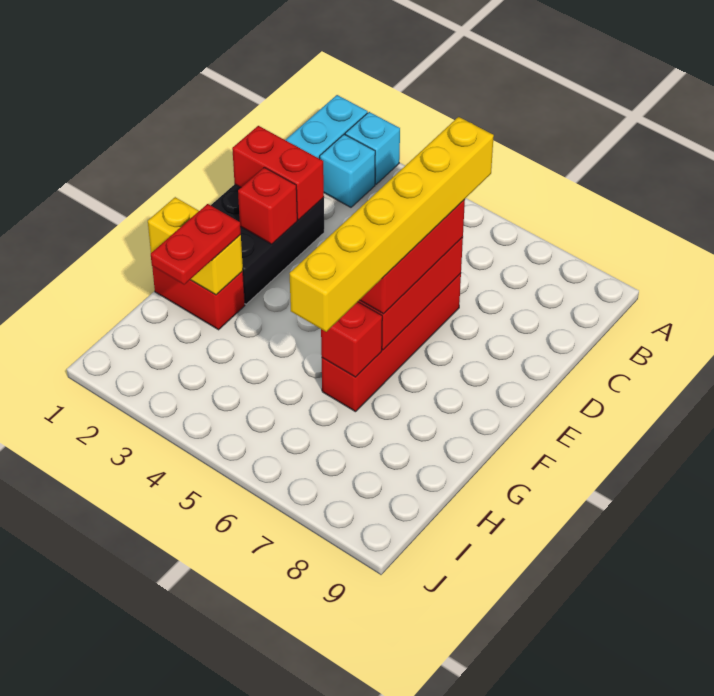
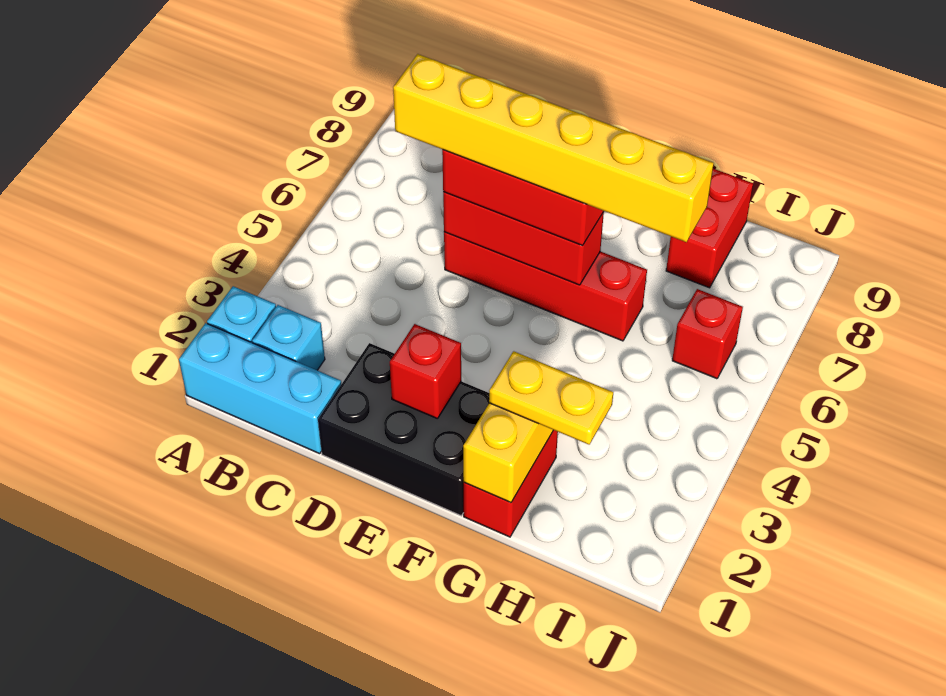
red brick D1:D2 level 2 -> red brick H8:H9 level 1
red plate G2:H2 level 3 -> yellow plate G2:H2 level 3
red brick G6 level 2 -> red brick I6 level 1

